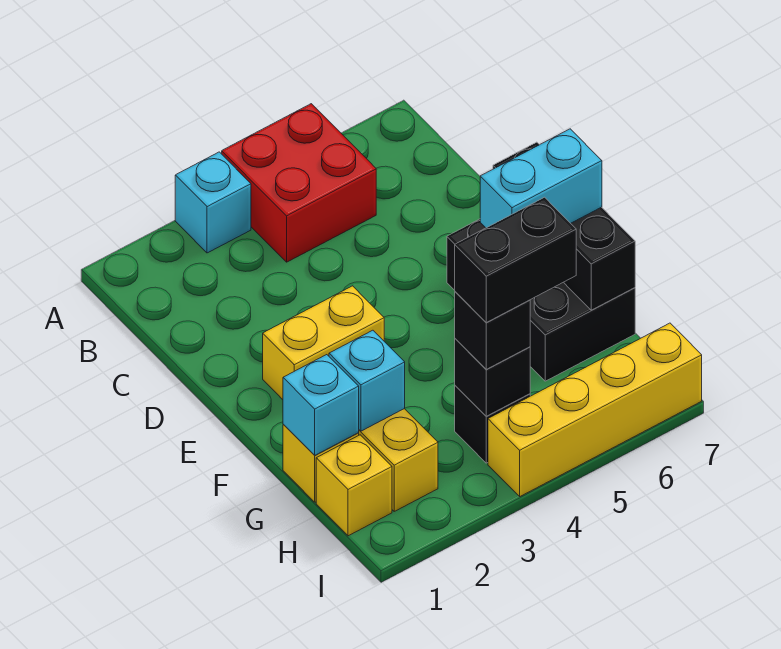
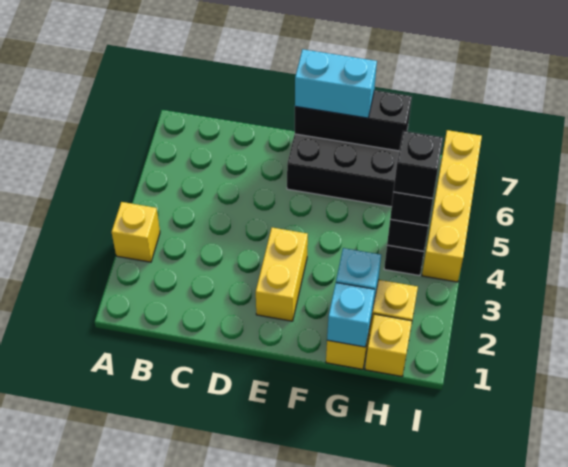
cyan brick A3 level 1 -> yellow brick A3 level 1
red brick A4:B5 level 1 -> none
cyan brick F6:F7 level 3 -> cyan brick E7:F7 level 3
black brick H4:H5 level 4 -> black brick H4 level 4

